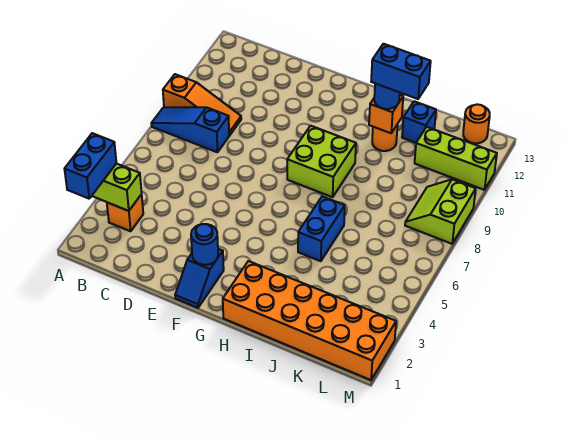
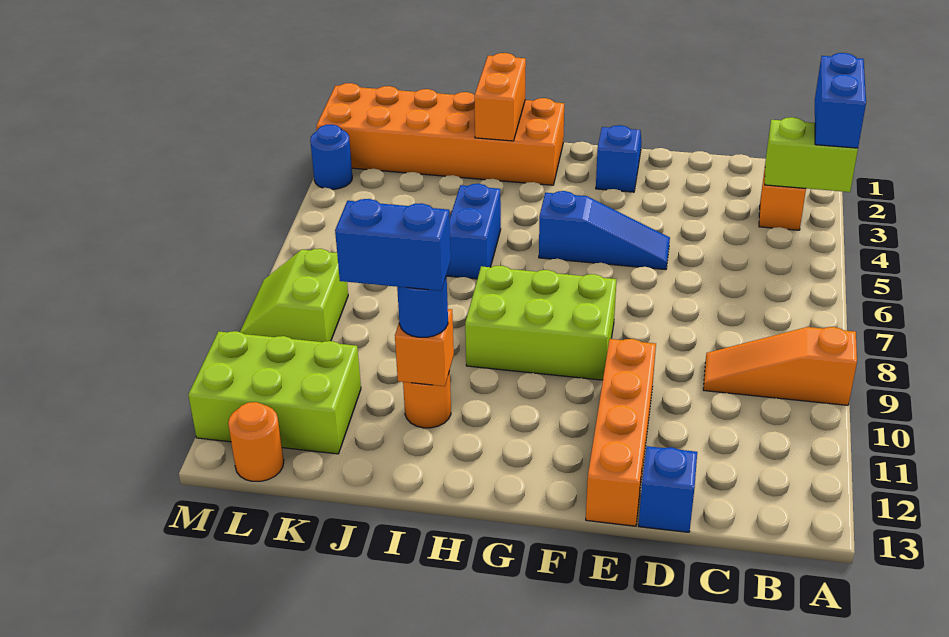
blue slope A8:C8 level 1 top C -> blue slope E5:G5 level 1 top G
none -> orange brick E10:E13 level 1
blue round brick F2 level 2 -> blue round brick M3 level 1
lime brick G8:H9 level 1 -> lime brick F8:H9 level 1
none -> orange brick I1:I2 level 2
blue brick J12 level 1 -> blue brick D13 level 1
lime brick K11:M11 level 1 -> lime brick K11:M12 level 1
lime slope L8:M9 level 1 top M -> lime slope L8:M9 level 1 top L

